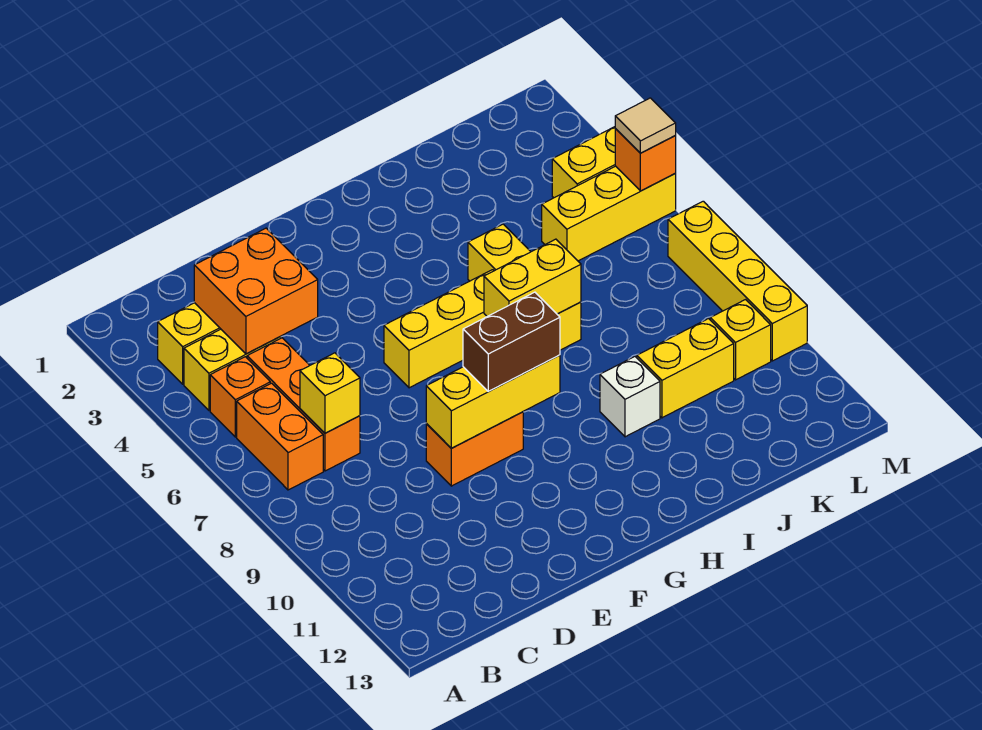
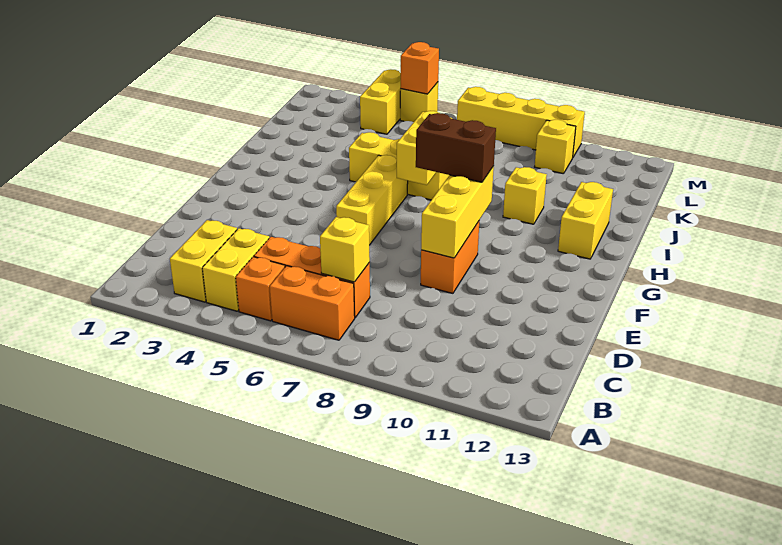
orange brick C3:D4 level 2 -> none
brown brick F9:G9 level 3 -> brown brick G8:G9 level 3
white brick I10 level 1 -> yellow brick I10 level 1
yellow brick J10:K10 level 1 -> yellow brick H12:I12 level 1
yellow brick K5:M5 level 1 -> yellow brick M5 level 1
tan tile M5 level 3 -> none

